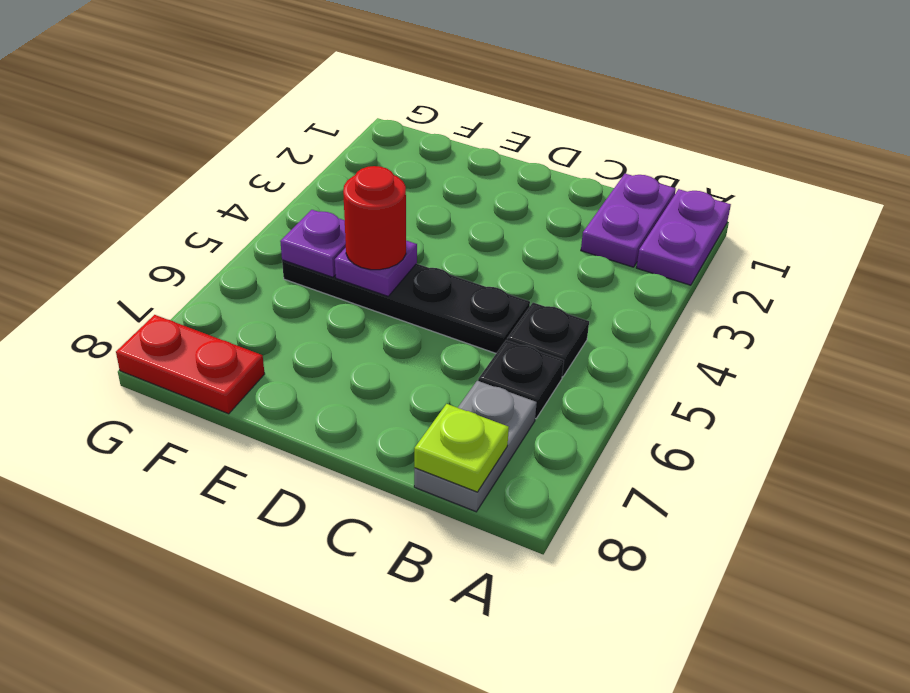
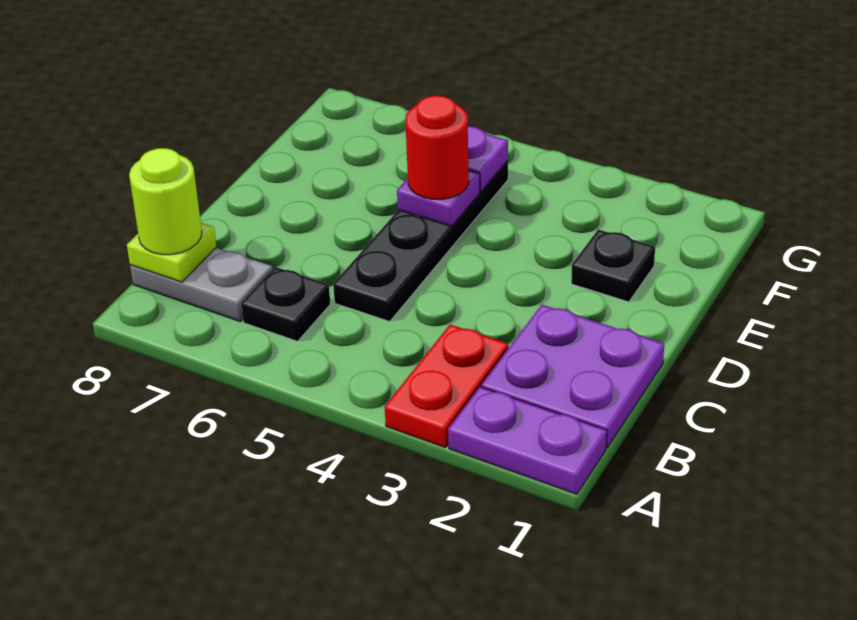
purple plate B1:B2 level 1 -> purple plate B1:C2 level 1
black plate B5 level 1 -> black plate E2 level 1
none -> lime round brick B8 level 3
red plate F8:G8 level 1 -> red plate A3:B3 level 1

